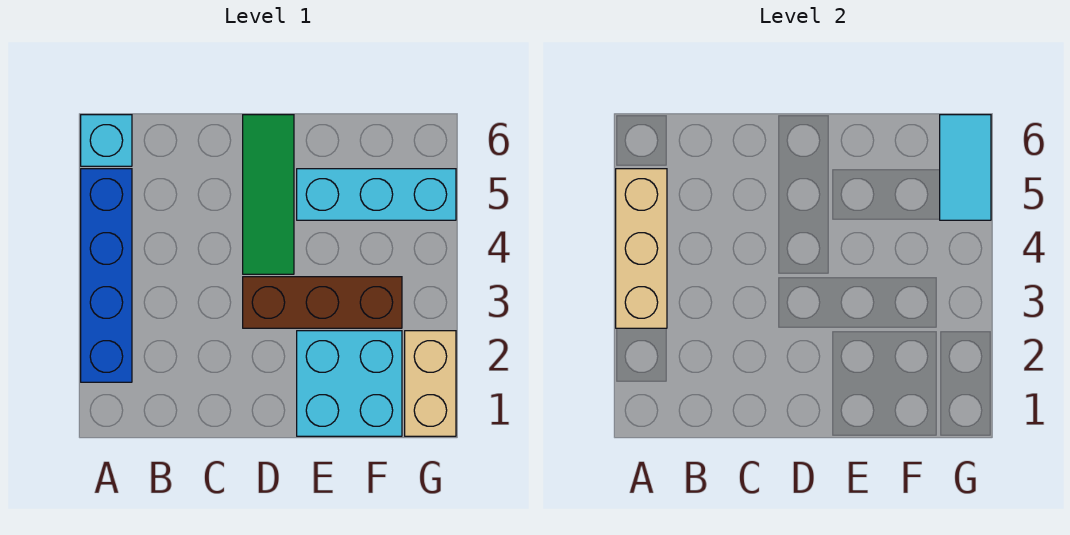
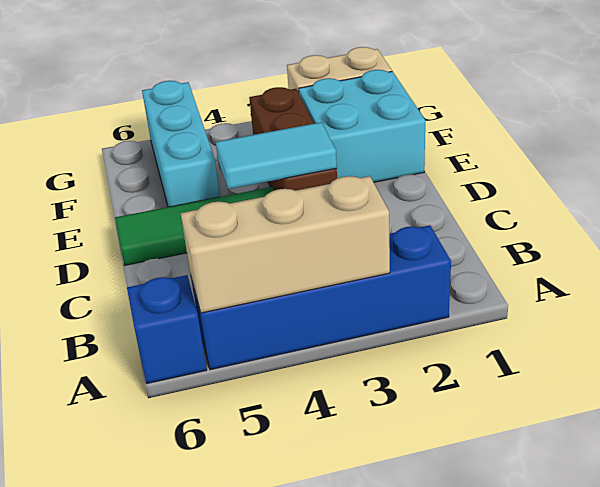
cyan brick A6 level 1 -> blue brick A6 level 1
cyan tile G5:G6 level 2 -> cyan tile D3:D4 level 2

